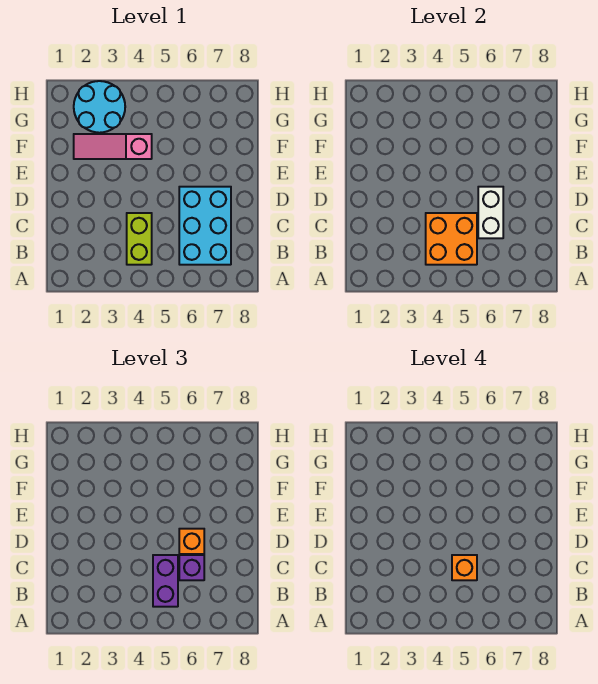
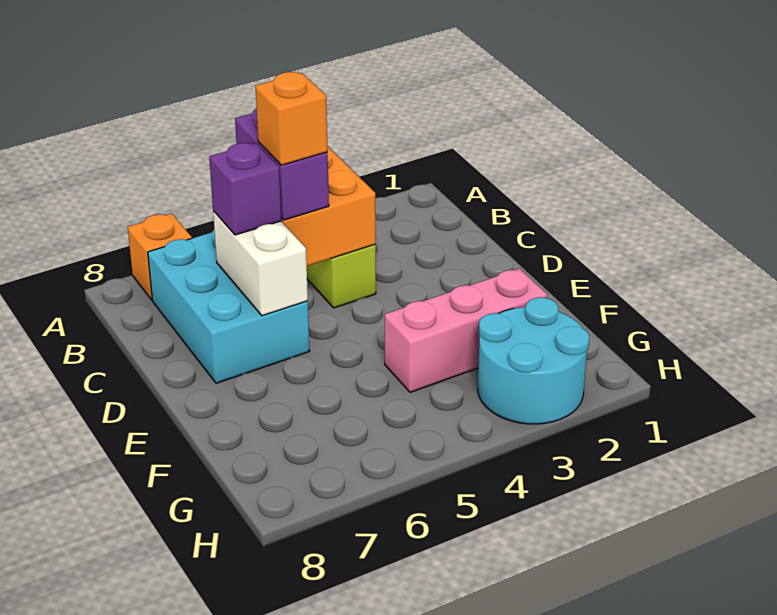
orange brick D6 level 3 -> orange brick A7 level 1
pink slope F2:F4 level 1 top 4 -> pink brick F2:F4 level 1

